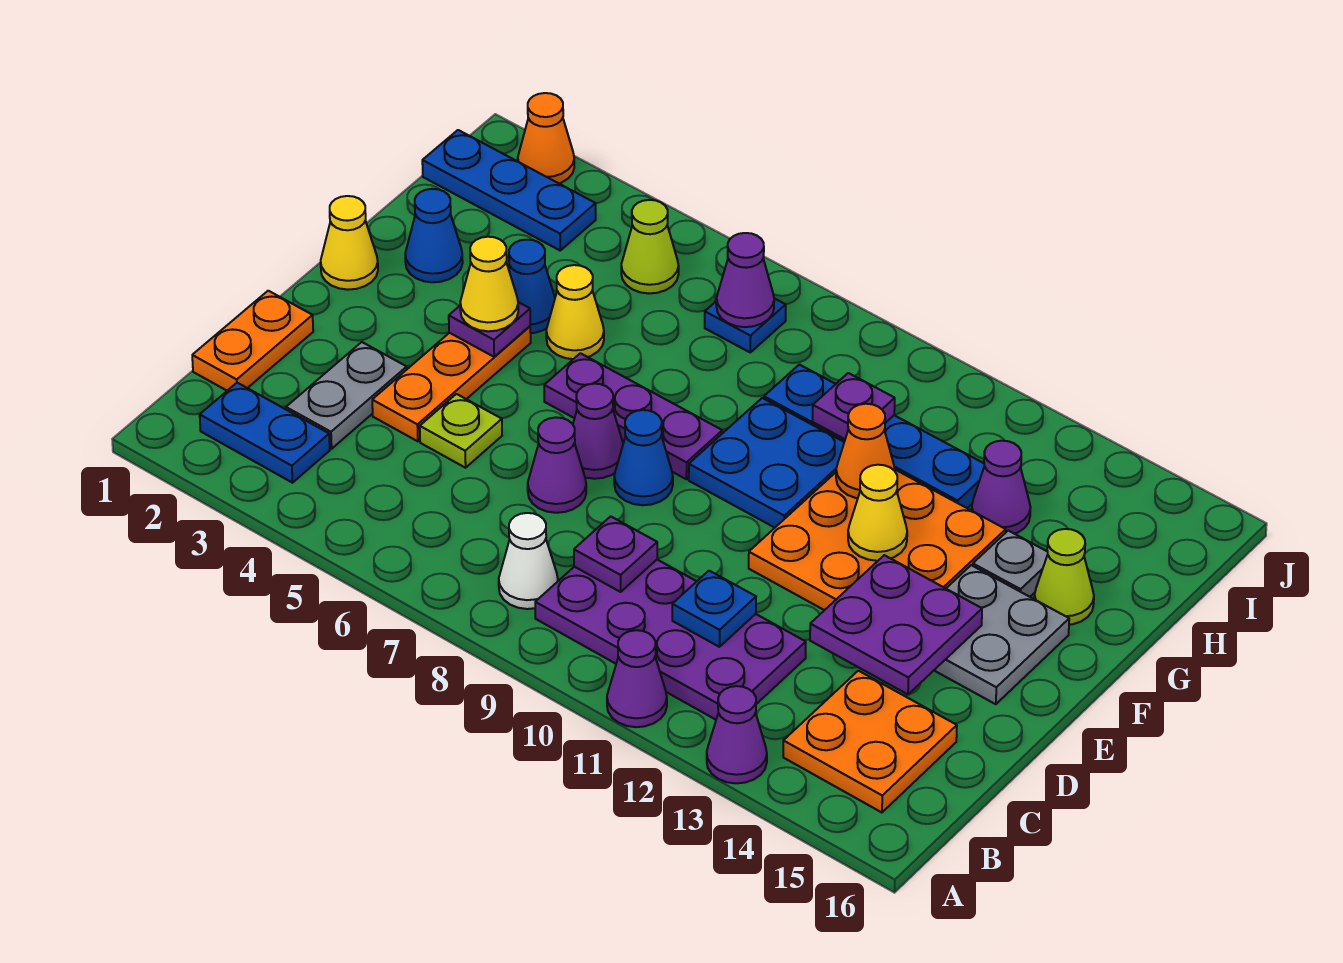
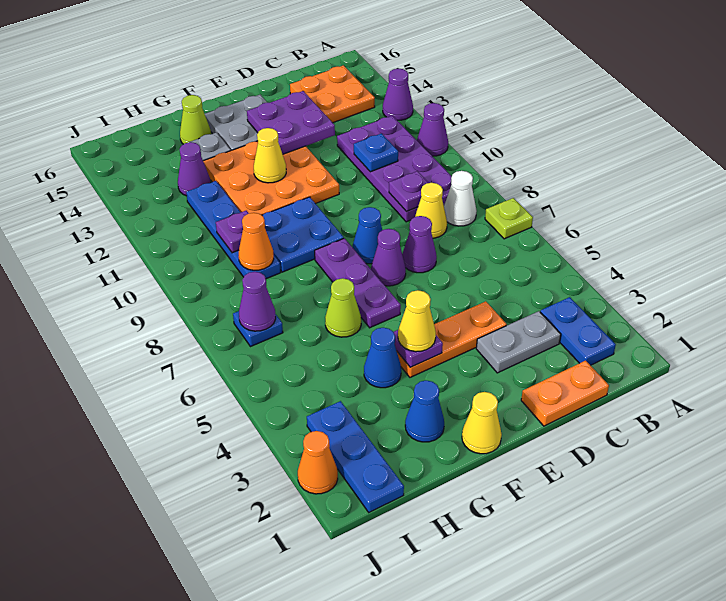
lime plate D5 level 1 -> lime plate A7 level 1
yellow cone G5 level 1 -> yellow cone C8 level 1
orange cone G11 level 2 -> orange cone H9 level 2
lime cone I5 level 1 -> lime cone G6 level 1

